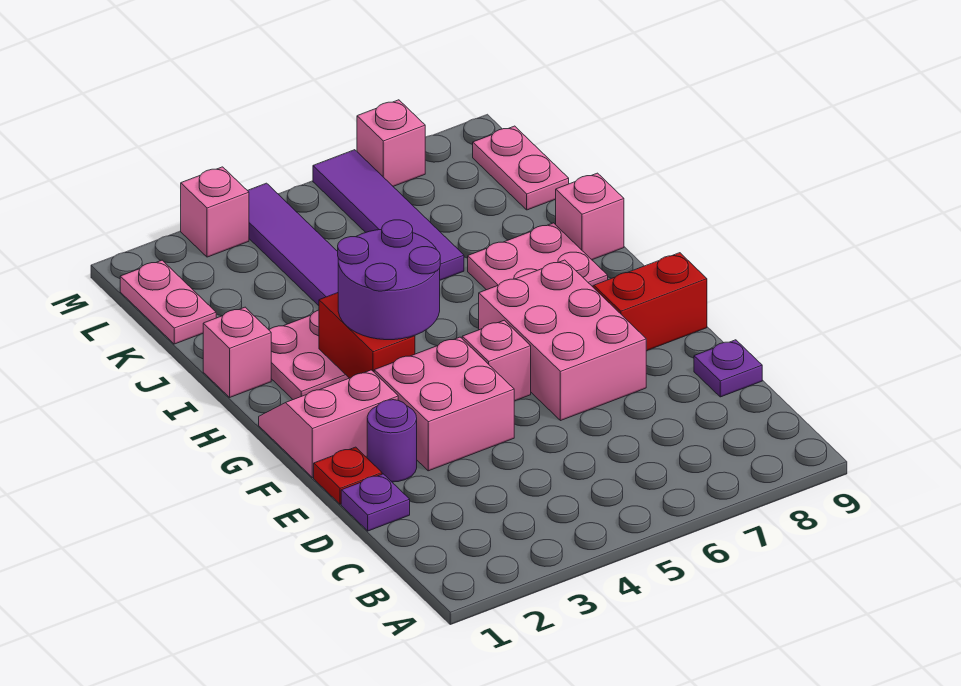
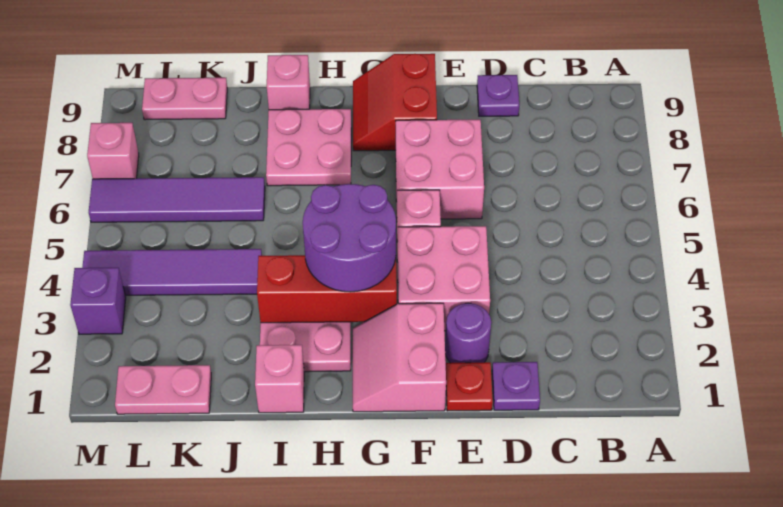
pink brick E6:G7 level 1 -> pink brick E6:F7 level 1
red brick G3:H3 level 2 -> red brick G3:I3 level 2
pink brick M3 level 1 -> purple brick M3 level 1

